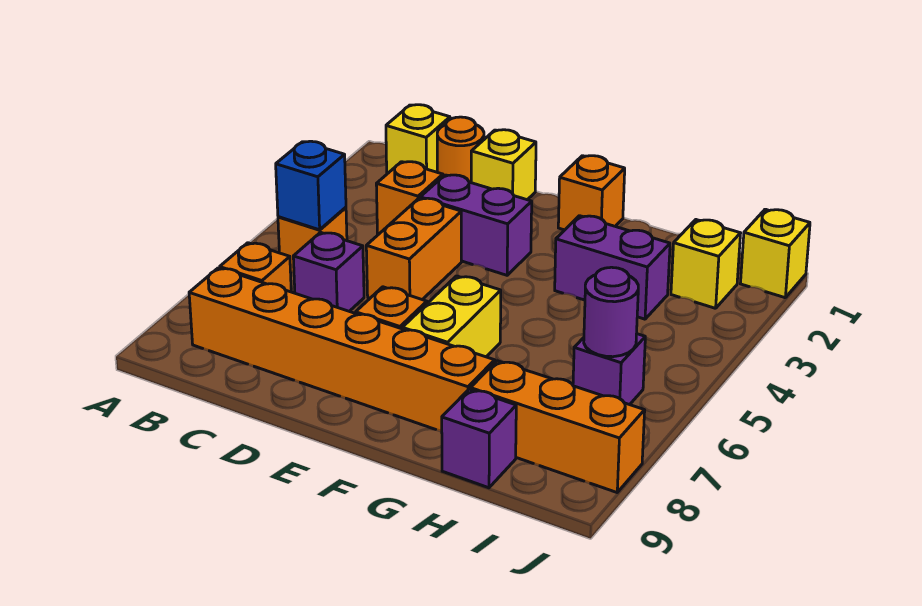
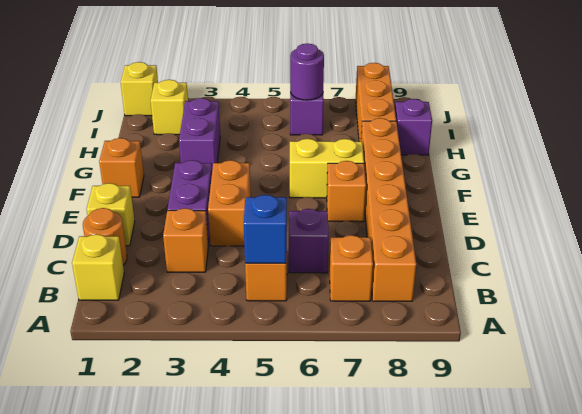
orange brick D4:D5 level 1 -> orange brick D4:E4 level 1

